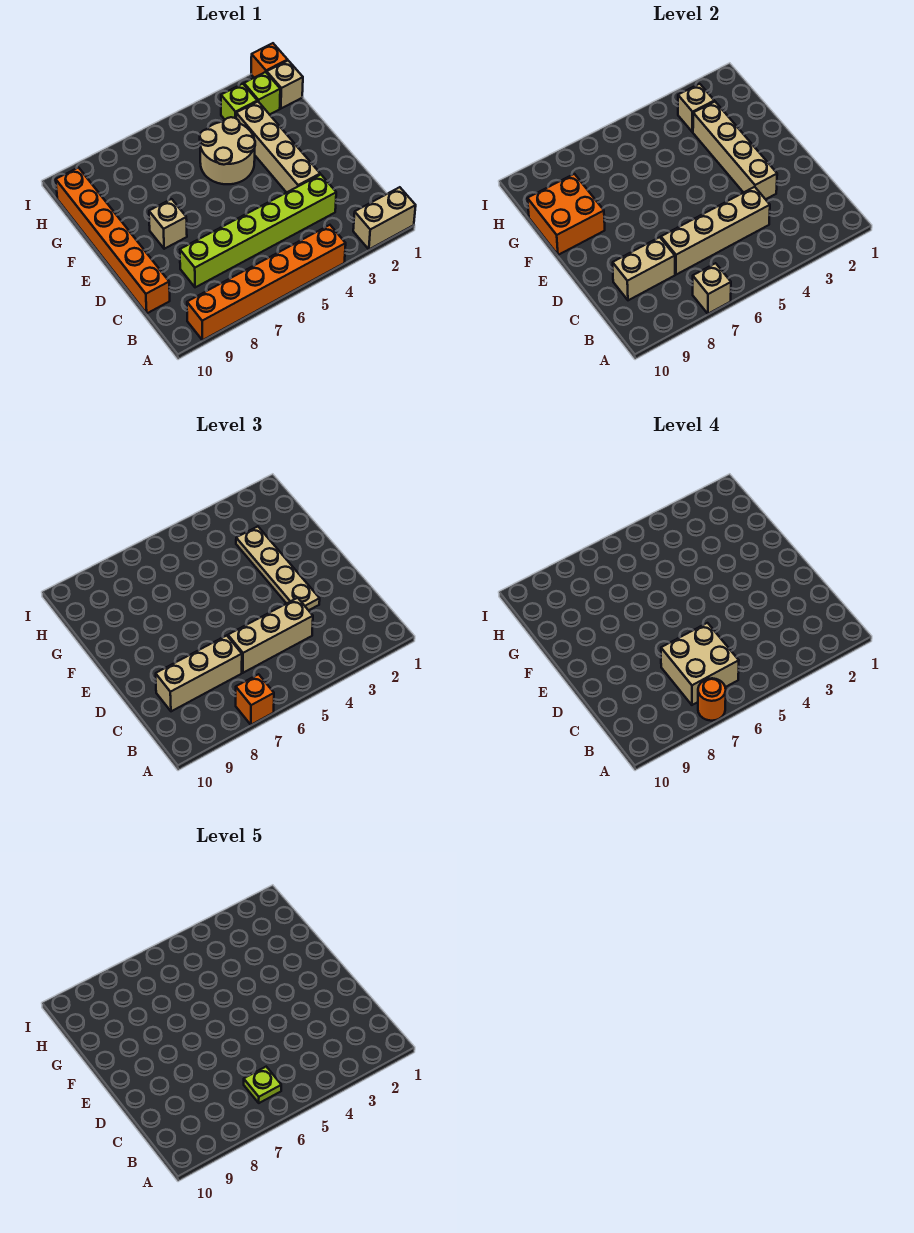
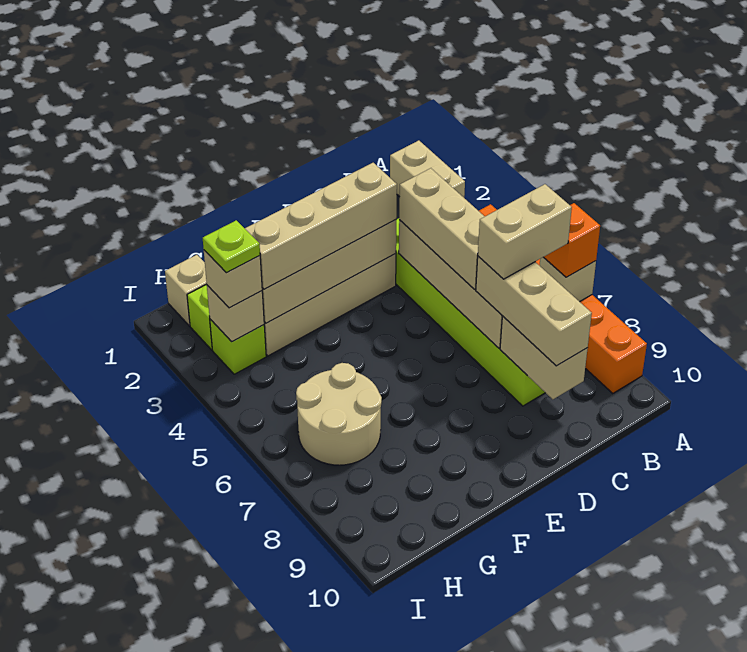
orange round brick A7 level 4 -> none
tan brick B6:C7 level 4 -> tan brick B7:C7 level 4
lime plate B6 level 5 -> lime plate H3 level 4
orange brick C10:H10 level 1 -> none
tan plate D3:G3 level 3 -> tan brick D3:G3 level 3
tan brick E8 level 1 -> tan brick H3 level 3
tan round brick F4:G5 level 1 -> tan round brick G6:H7 level 1
orange brick F9:G10 level 2 -> none
orange brick I1 level 1 -> none

